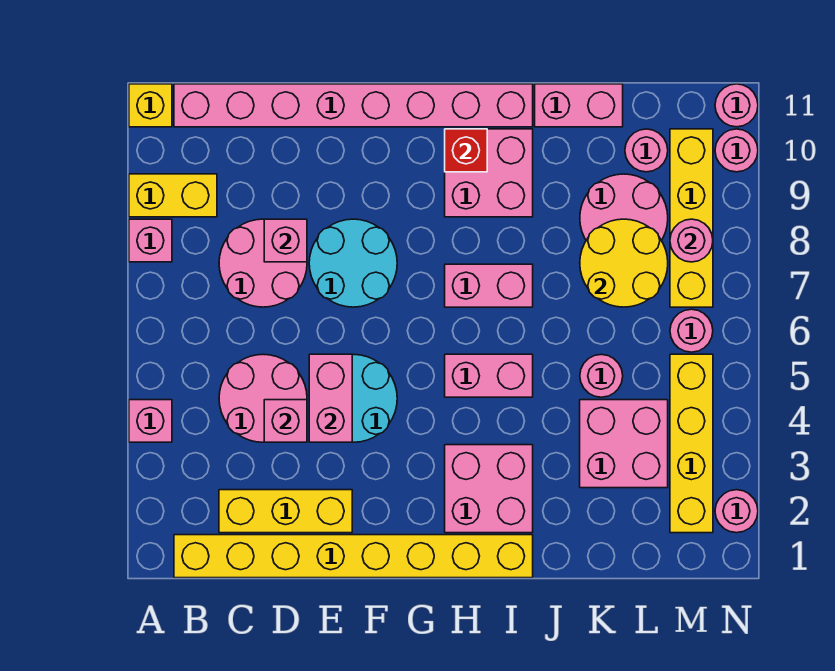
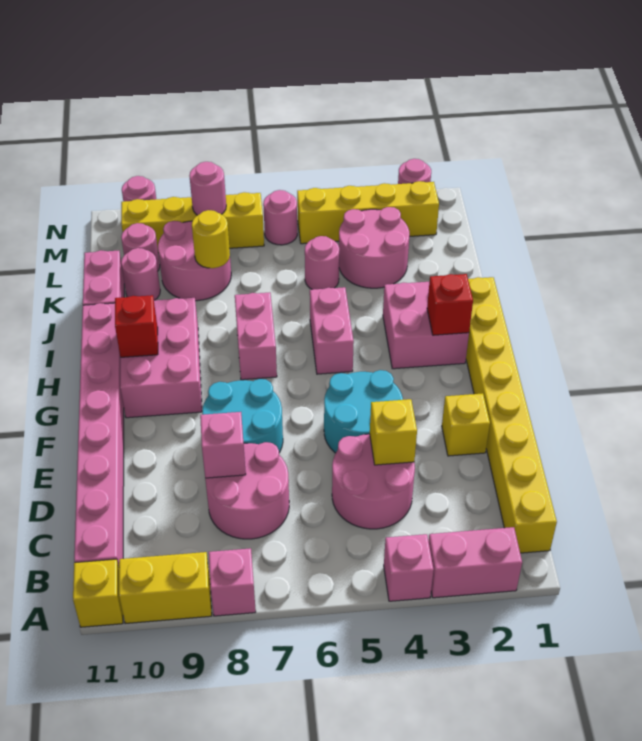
yellow brick A9:B9 level 1 -> yellow brick A9:A10 level 1
yellow brick C2:E2 level 1 -> yellow brick E2 level 1
pink brick D4 level 2 -> yellow brick D4 level 2
pink brick E4:E5 level 2 -> pink brick A2:A3 level 1
none -> red brick H2 level 2
pink brick H9:I10 level 1 -> pink brick G9:I10 level 1
pink brick K3:L4 level 1 -> pink round brick K3:L4 level 1
yellow round brick K7:L8 level 2 -> yellow round brick K8 level 2
pink round brick N11 level 1 -> pink round brick K10 level 1

